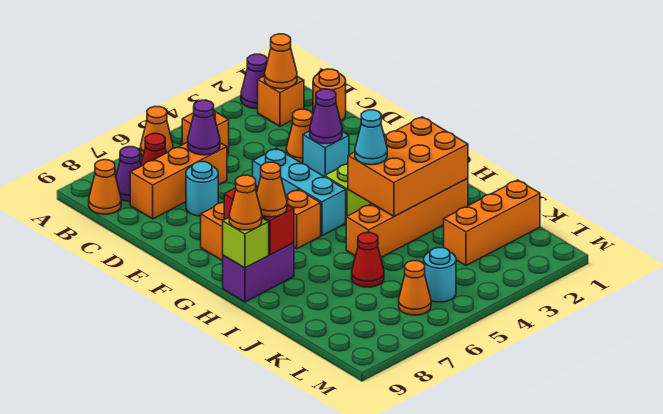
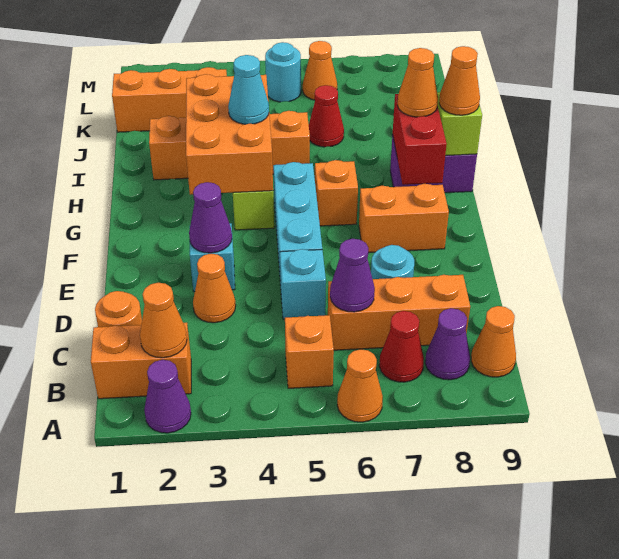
orange brick B2 level 1 -> orange brick B1:B2 level 1
none -> cyan brick D5 level 1
orange brick H2:I4 level 2 -> orange brick G3:I4 level 2

